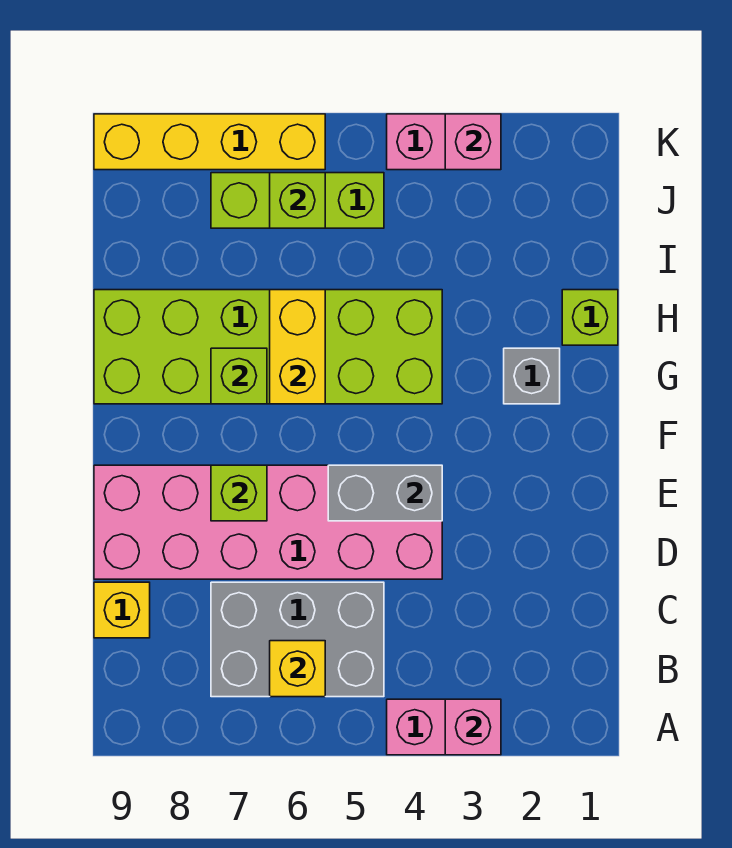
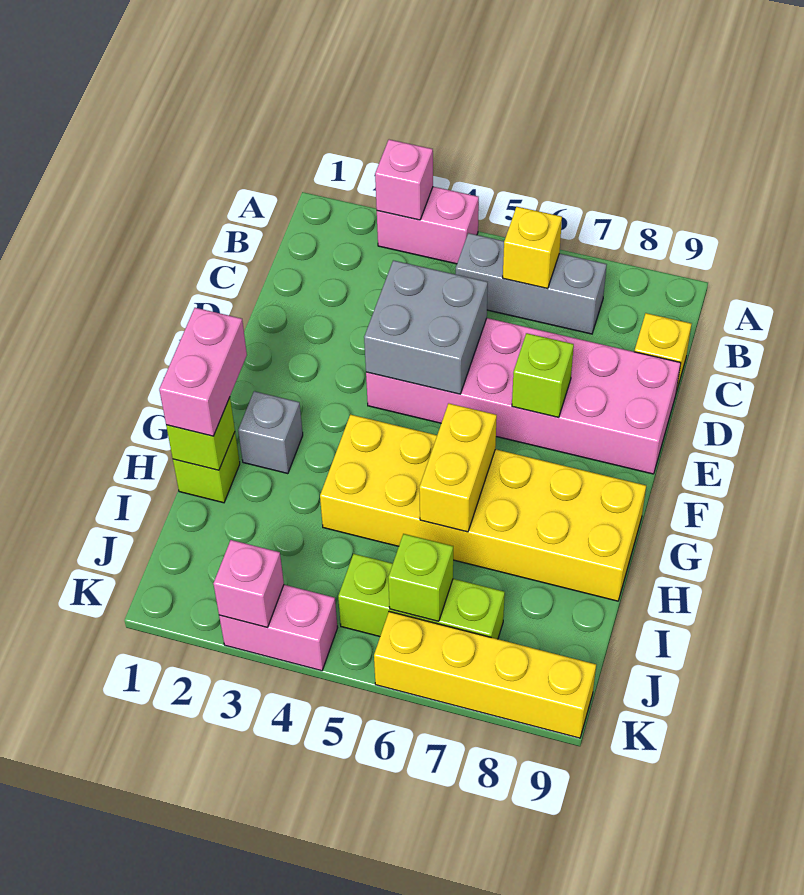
grey brick B5:C7 level 1 -> grey brick B5:B7 level 1
grey brick E4:E5 level 2 -> grey brick D4:E5 level 2
none -> pink brick G1:H1 level 3
lime brick G4:H9 level 1 -> yellow brick G4:H9 level 1
lime brick G7 level 2 -> lime brick H1 level 2

